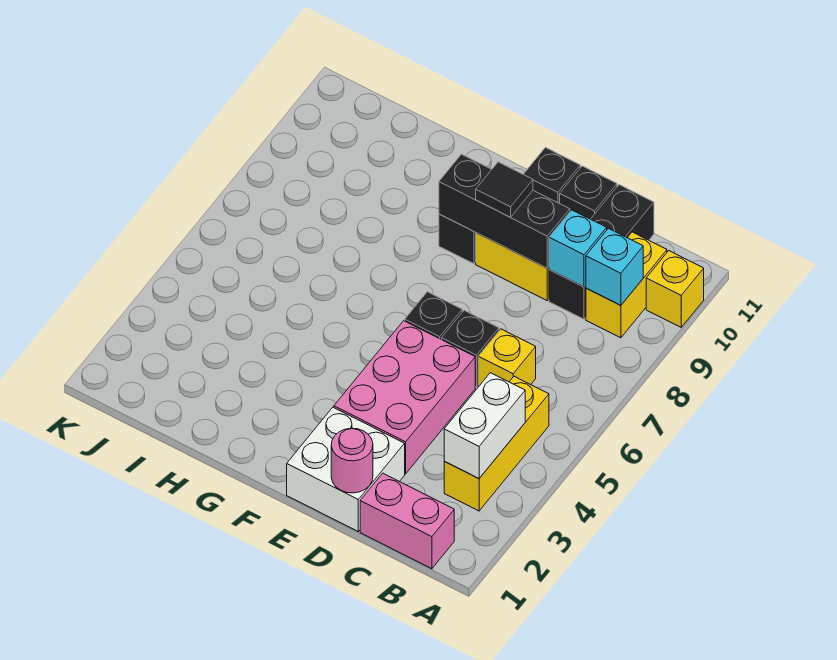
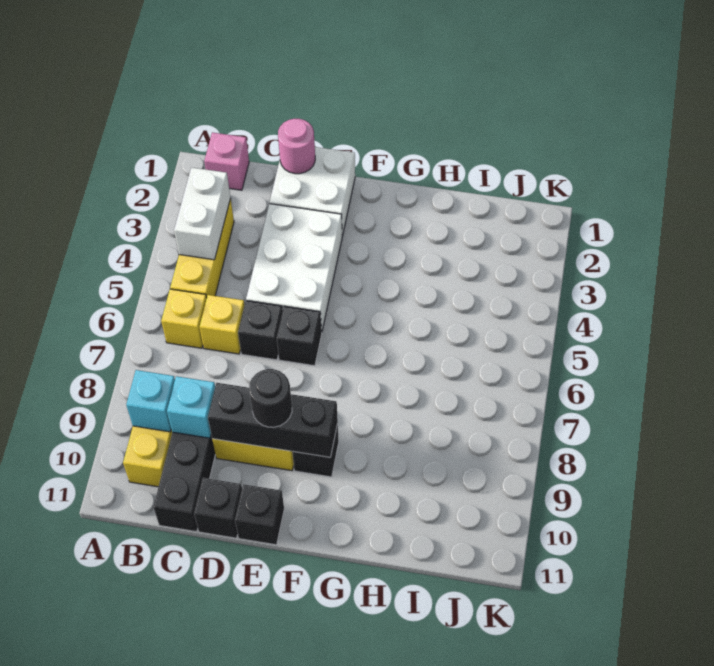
yellow brick A10 level 1 -> yellow brick B6 level 1
pink brick B1:C1 level 1 -> pink brick B1 level 1
pink brick D3:E5 level 1 -> white brick D3:E5 level 1
black tile E9 level 3 -> black round brick E9 level 3

